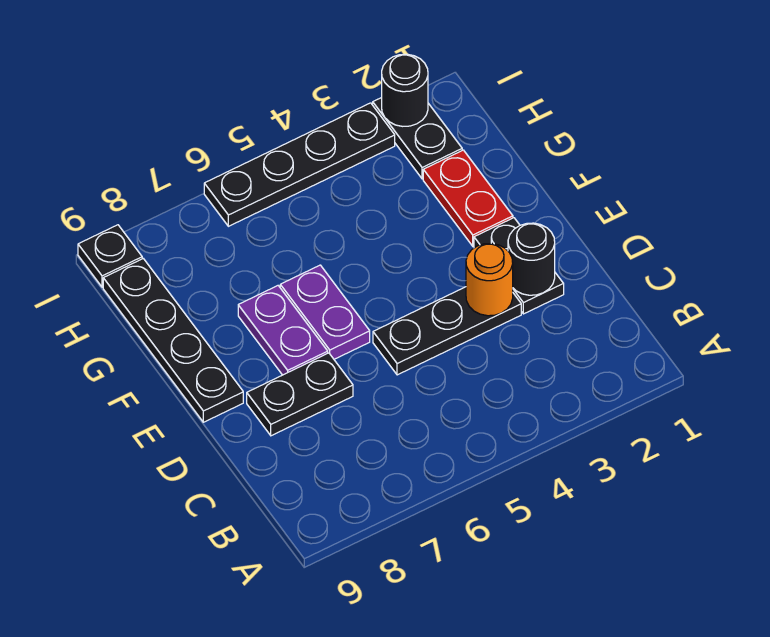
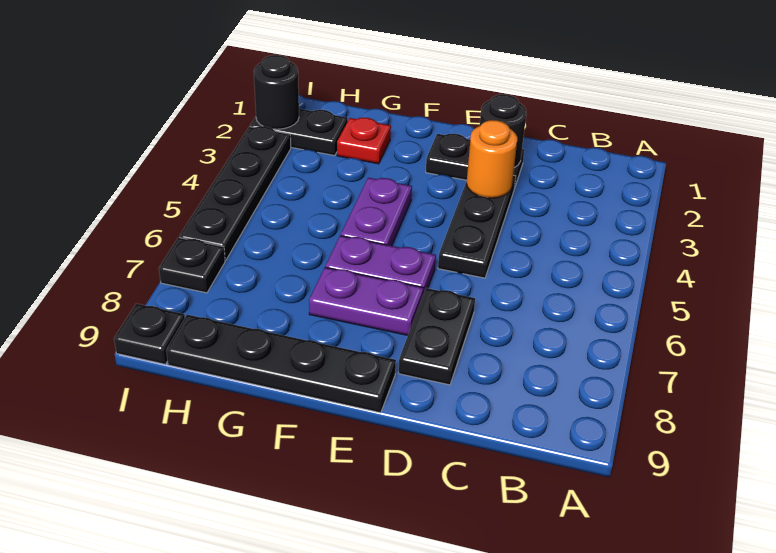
red plate F2:G2 level 1 -> red plate G2 level 1
none -> purple plate F4:F5 level 1
none -> black plate I7 level 1

